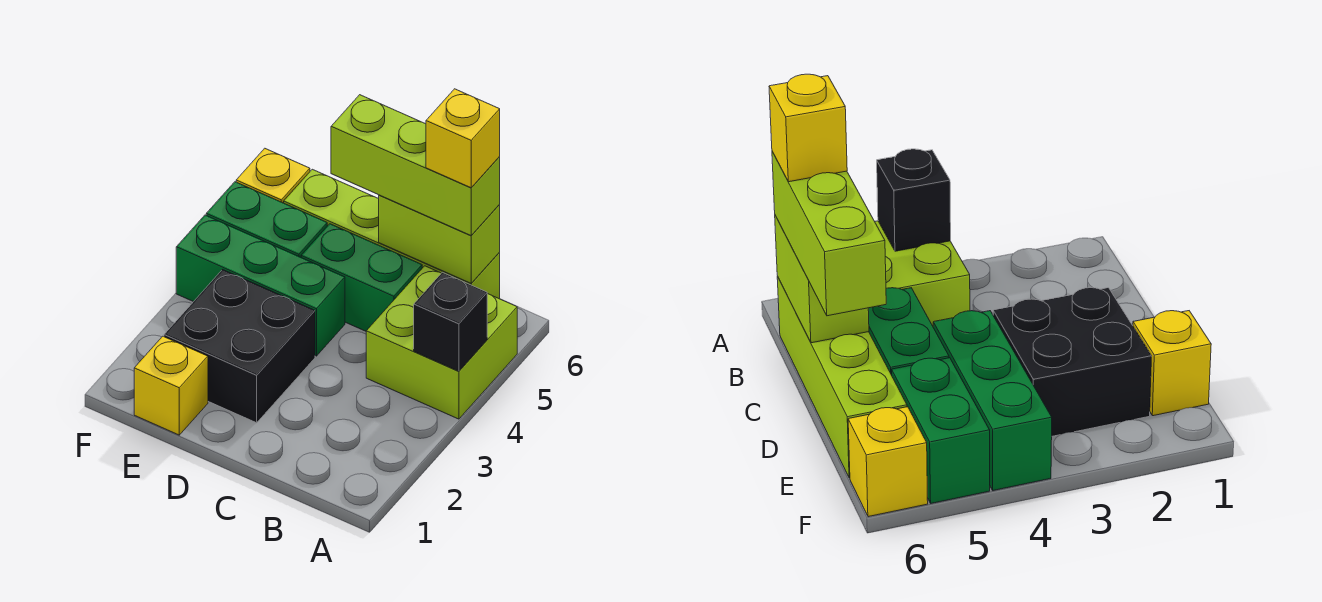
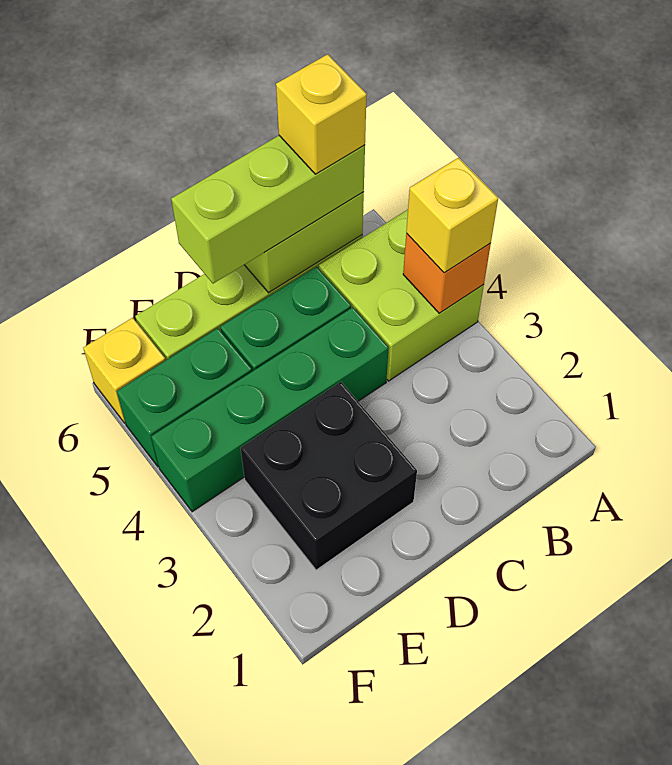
black brick A4 level 2 -> orange brick A4 level 2
green brick D4:F4 level 1 -> green brick C4:F4 level 1
yellow brick E1 level 1 -> yellow brick A4 level 3

